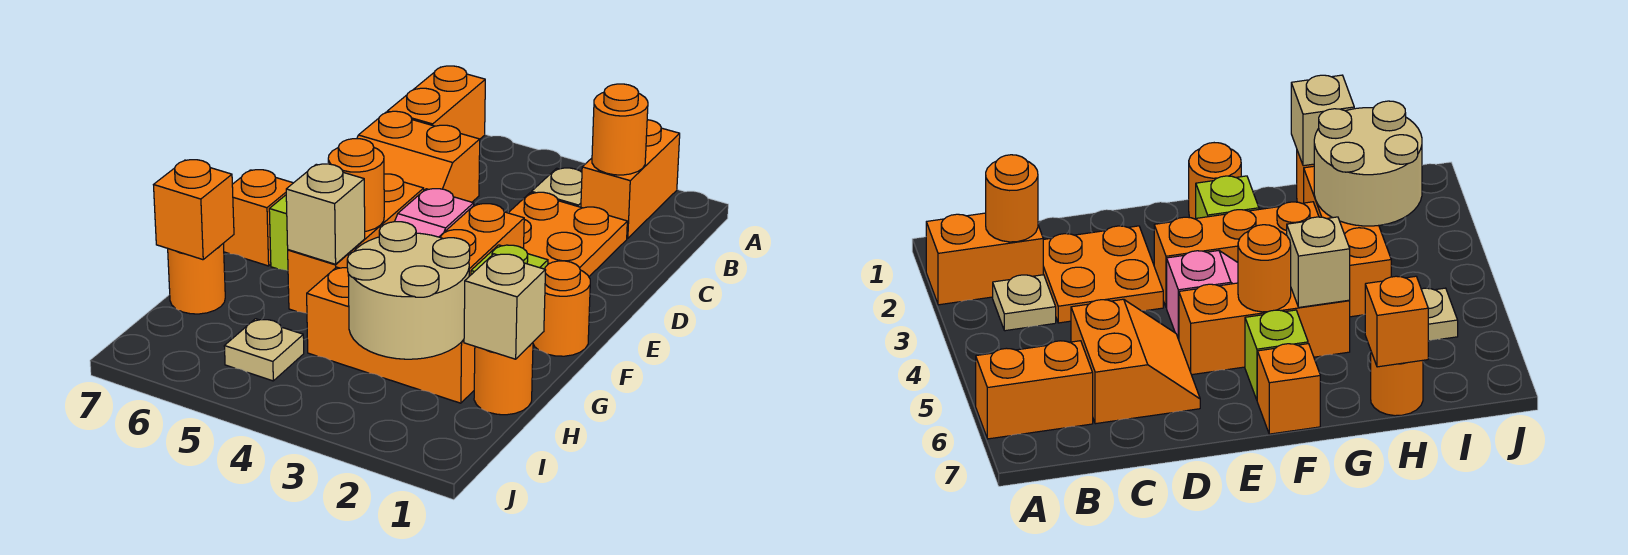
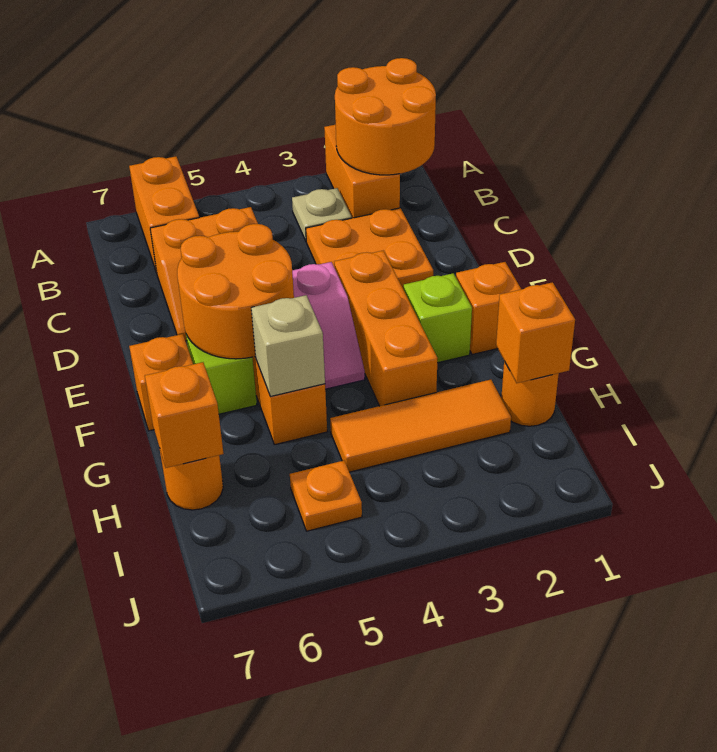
orange round brick B2 level 2 -> orange round brick A1:B2 level 2
orange round brick F1 level 1 -> orange brick F1 level 1
orange round brick F5 level 2 -> orange round brick E5:F6 level 2
tan brick H1 level 2 -> orange brick H1 level 2
orange brick H2:H4 level 1 -> orange tile H2:H4 level 1
tan round brick H2:I3 level 2 -> none
tan plate I5 level 1 -> orange plate I5 level 1

